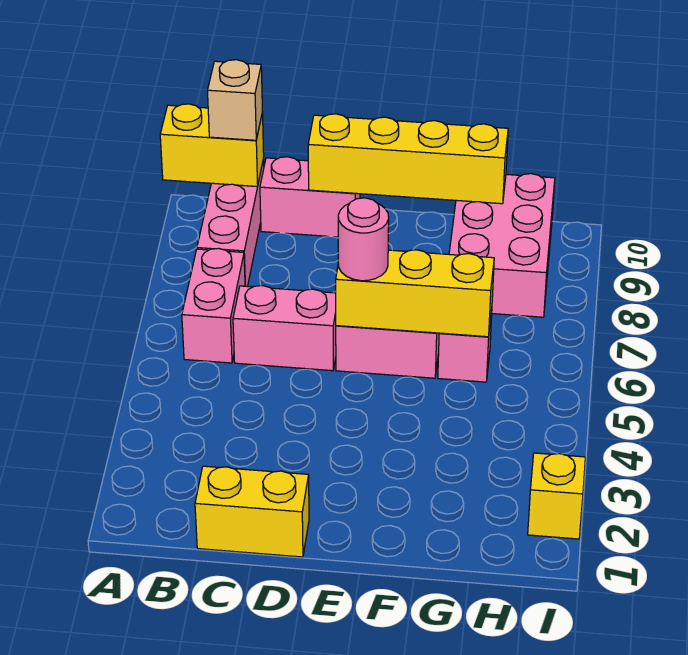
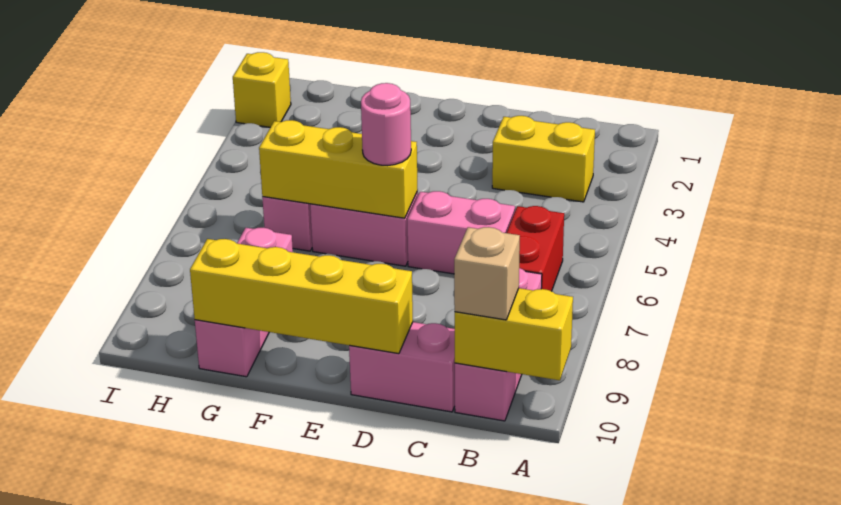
pink brick B6:B7 level 1 -> red brick B6:B7 level 1
yellow brick C1:D1 level 1 -> yellow brick B3:C3 level 1
pink brick G8:H10 level 1 -> pink brick G8:G10 level 1

